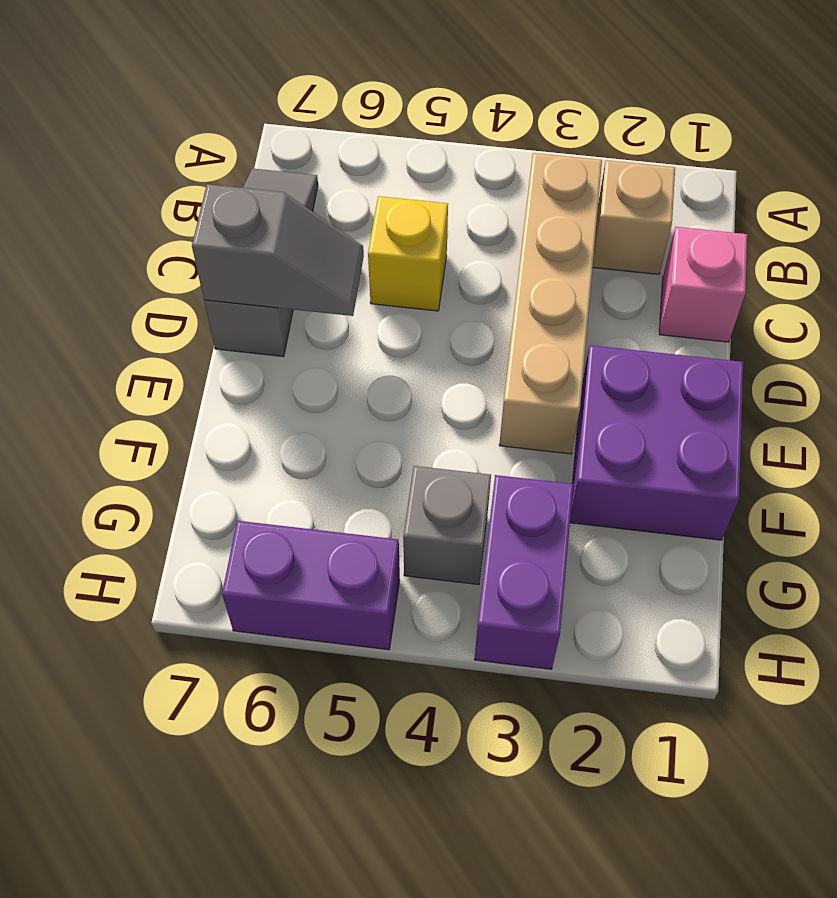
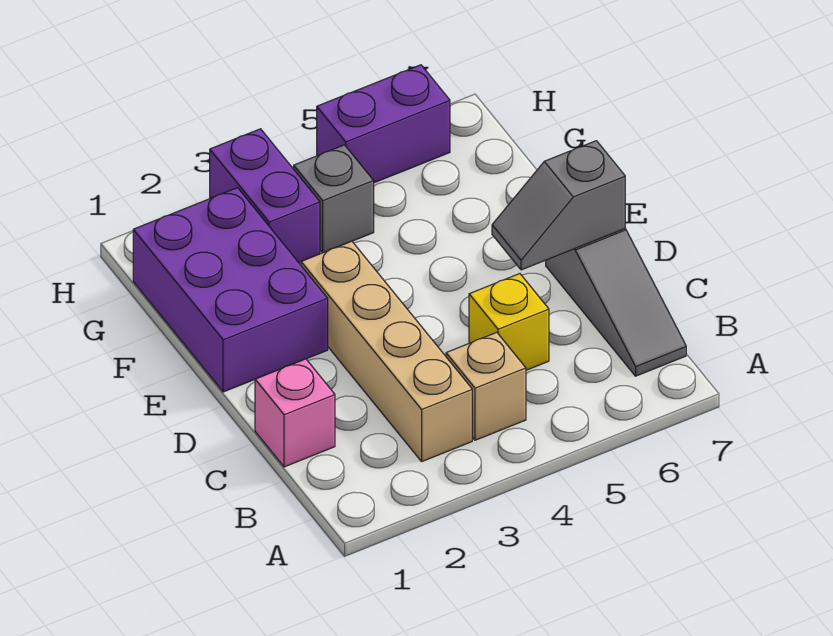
tan brick B2 level 1 -> tan brick B4 level 1
purple brick E1:F2 level 1 -> purple brick E1:G2 level 1

